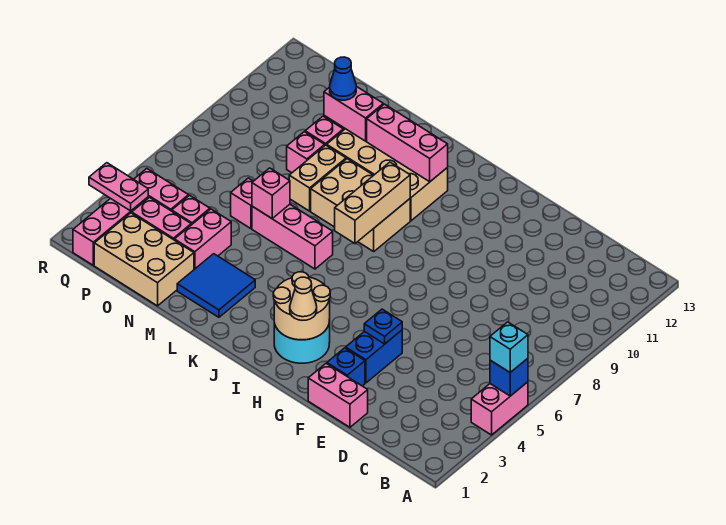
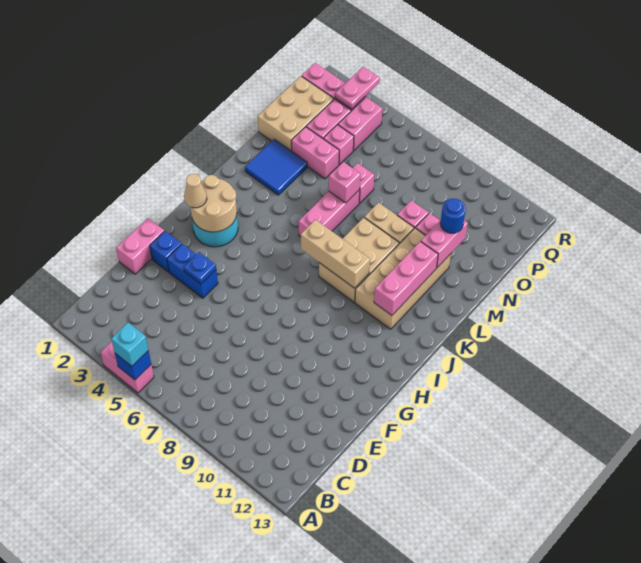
blue cone N11 level 3 -> blue round brick N11 level 3

